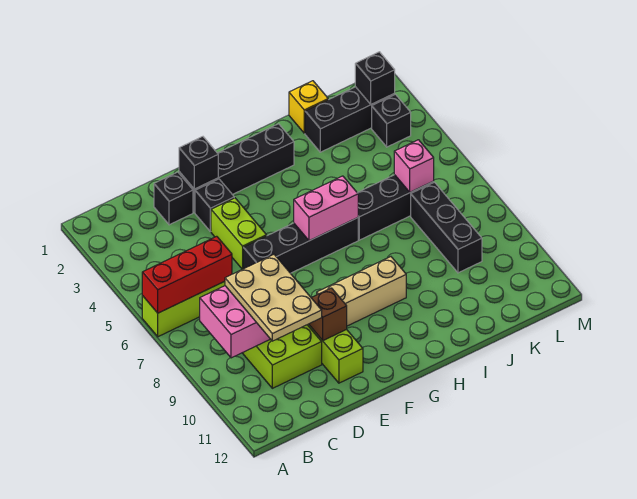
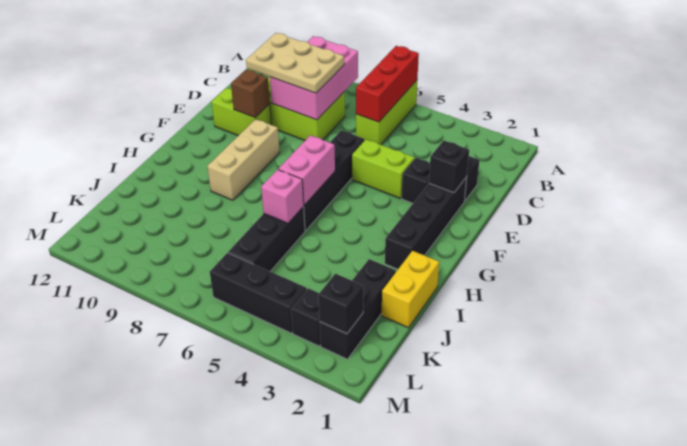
yellow brick J1 level 1 -> yellow brick I1:J1 level 1
pink brick K6 level 2 -> pink brick I6 level 2
black brick K7:K9 level 1 -> black brick L4:L6 level 1

